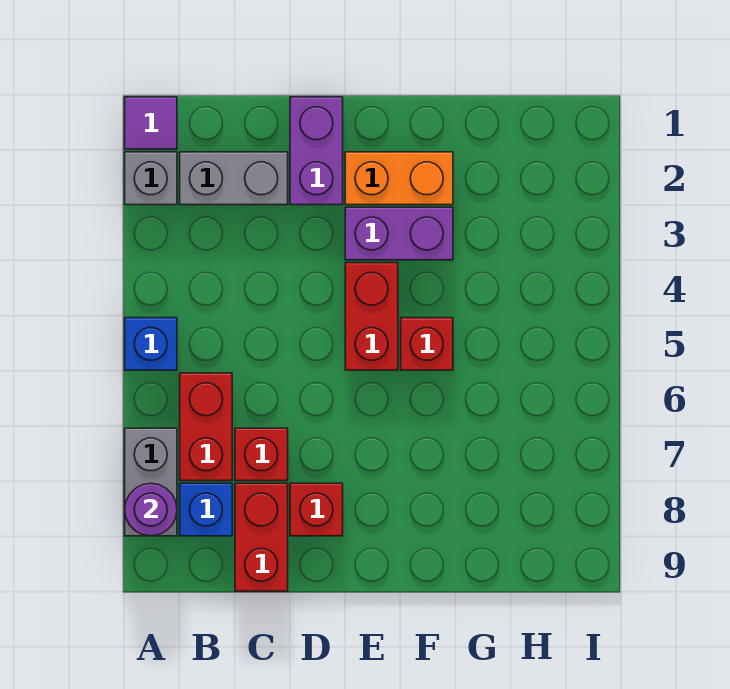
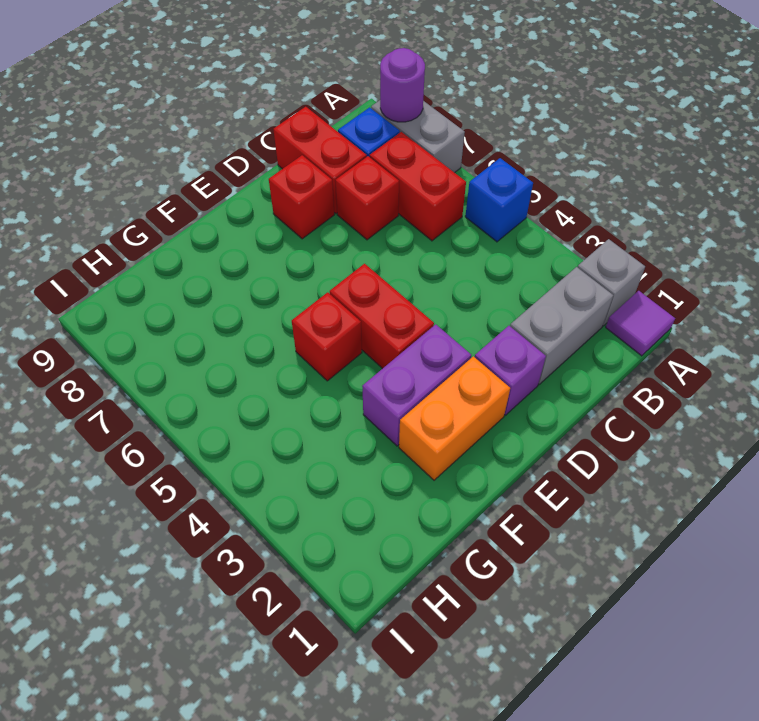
purple brick D1:D2 level 1 -> purple brick D2 level 1

